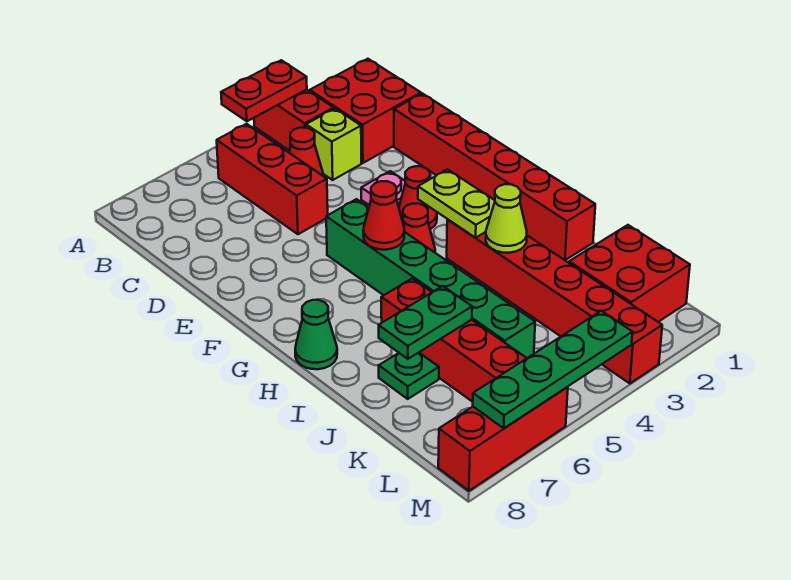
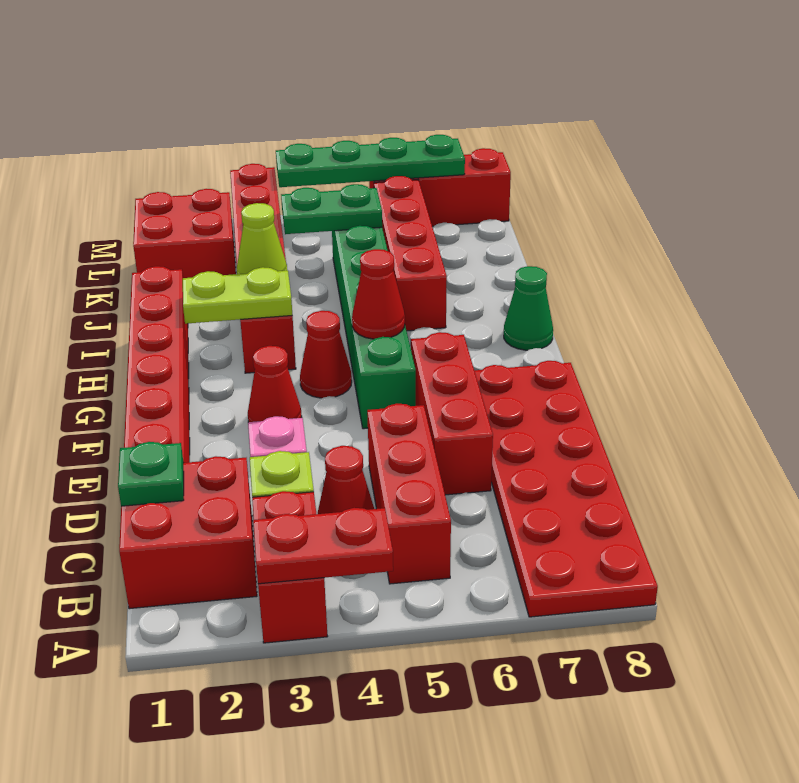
none -> red plate A7:F8 level 1
none -> red brick D6:F6 level 1
lime plate G3:H3 level 2 -> lime plate H2:H3 level 2
green plate J6:J7 level 2 -> green plate K4:K5 level 2
green plate J7 level 1 -> green plate C1 level 2

